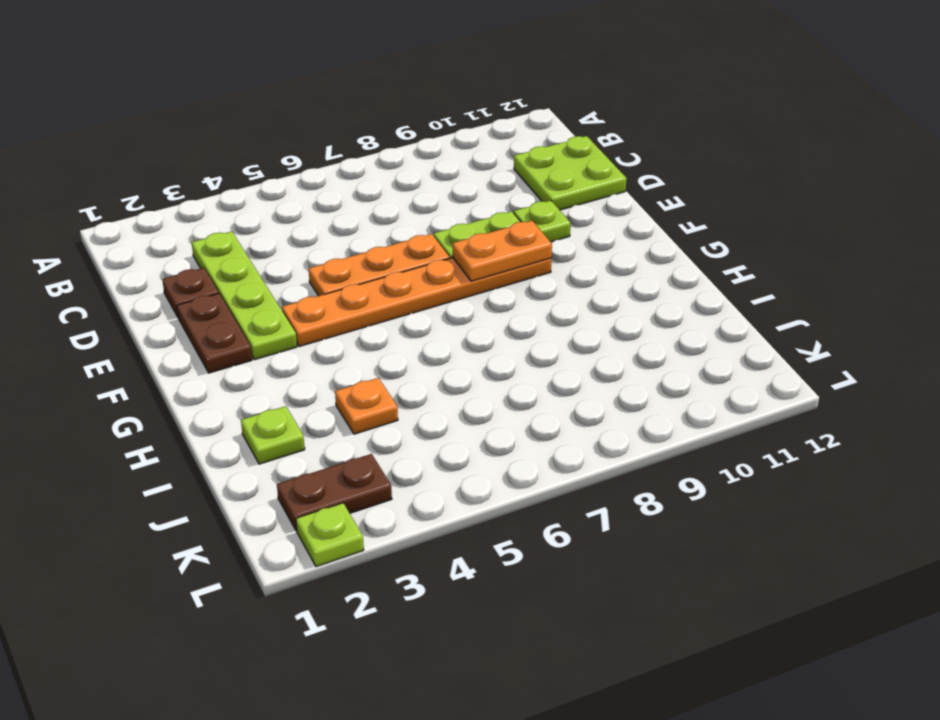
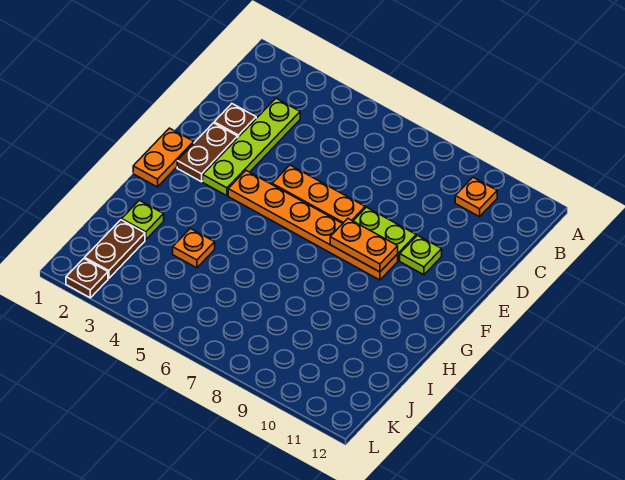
none -> orange plate B10 level 1
lime plate C11:D12 level 1 -> none
none -> orange plate F1:G1 level 1
brown plate K2:K3 level 1 -> brown plate J2:K2 level 1
lime plate L2 level 1 -> brown plate L2 level 1

